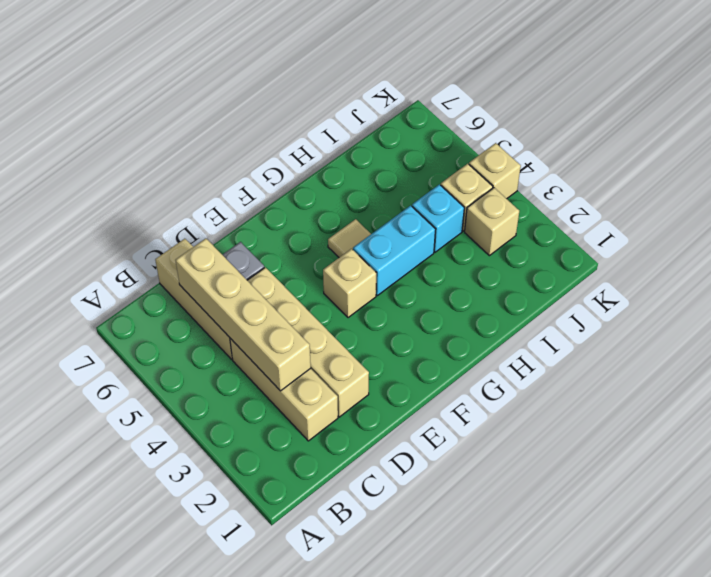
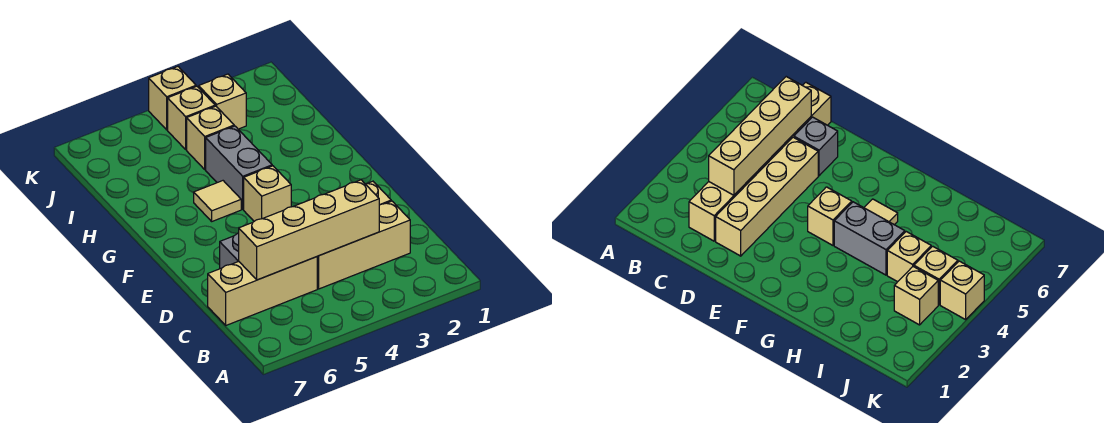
cyan brick G4:H4 level 1 -> grey brick G4:H4 level 1
cyan brick I4 level 1 -> tan brick I4 level 1

